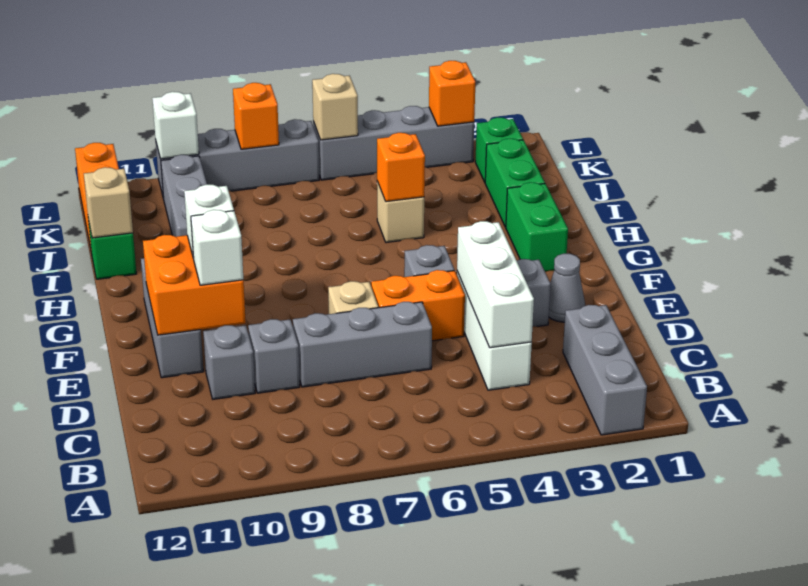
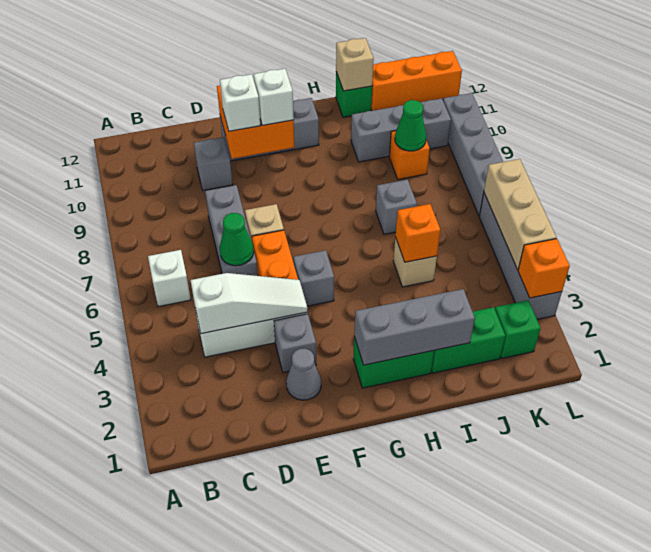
grey brick A2:C2 level 1 -> grey brick G2:I2 level 2
white brick C4:E4 level 2 -> white slope C4:E4 level 2 top C
none -> green cone D6 level 2
grey brick D9 level 1 -> grey brick I7 level 1
none -> green cone J9 level 2
tan brick L6 level 2 -> tan brick L4:L6 level 2
orange brick L8 level 2 -> orange brick J9 level 1
white brick L10 level 2 -> white brick B6 level 1

